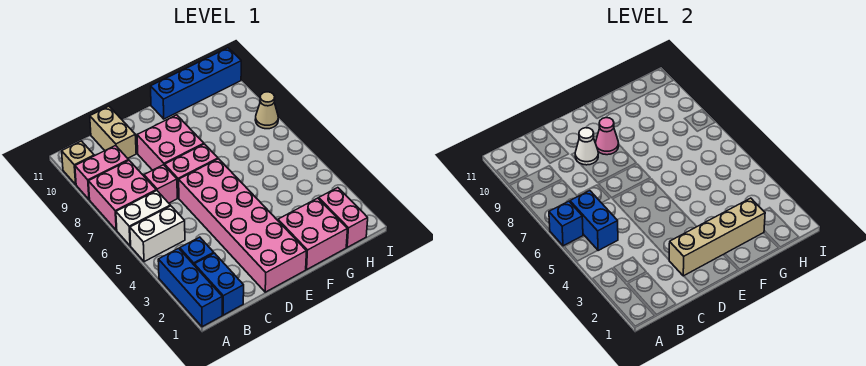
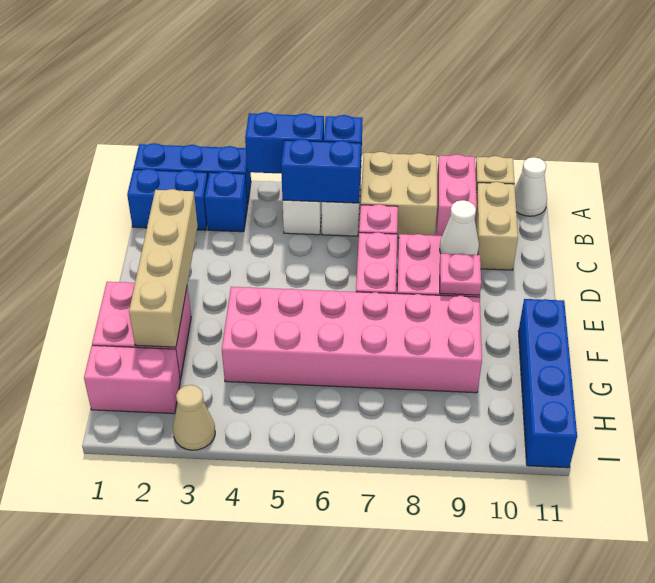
none -> blue brick A4:A5 level 2
pink brick A7:B8 level 1 -> tan brick A7:B8 level 1
none -> white cone A11 level 1
tan brick C10:C11 level 1 -> tan brick B10:C10 level 1
pink brick D1:E6 level 1 -> pink brick F4:G9 level 1
pink cone E9 level 2 -> pink plate E9 level 2
tan cone I8 level 1 -> tan cone I3 level 1

